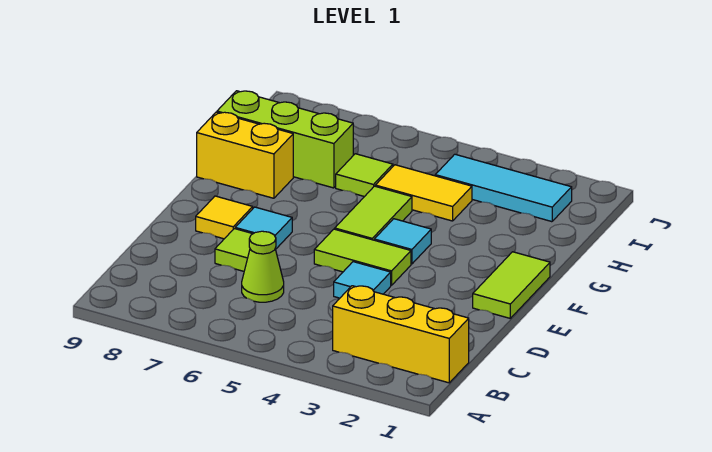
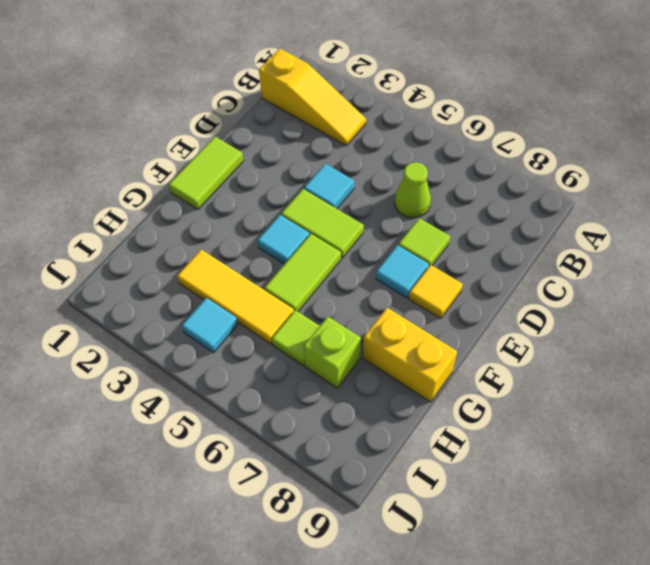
yellow brick B1:B3 level 1 -> yellow slope B1:B3 level 1 top 1
yellow tile H4:H5 level 1 -> yellow tile H3:H5 level 1
lime brick H7:H9 level 1 -> lime brick H7 level 1
cyan tile I2:I4 level 1 -> cyan tile I4 level 1

